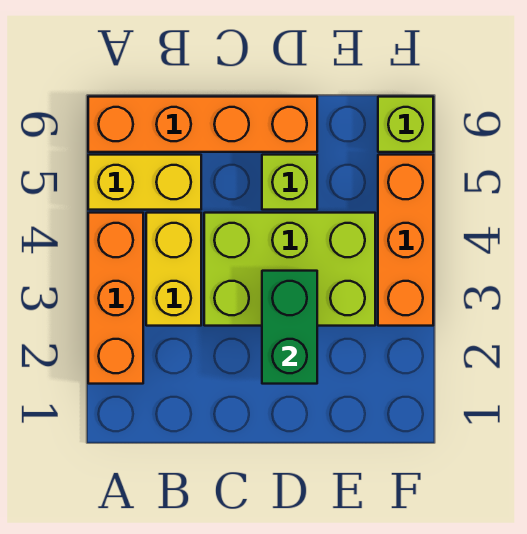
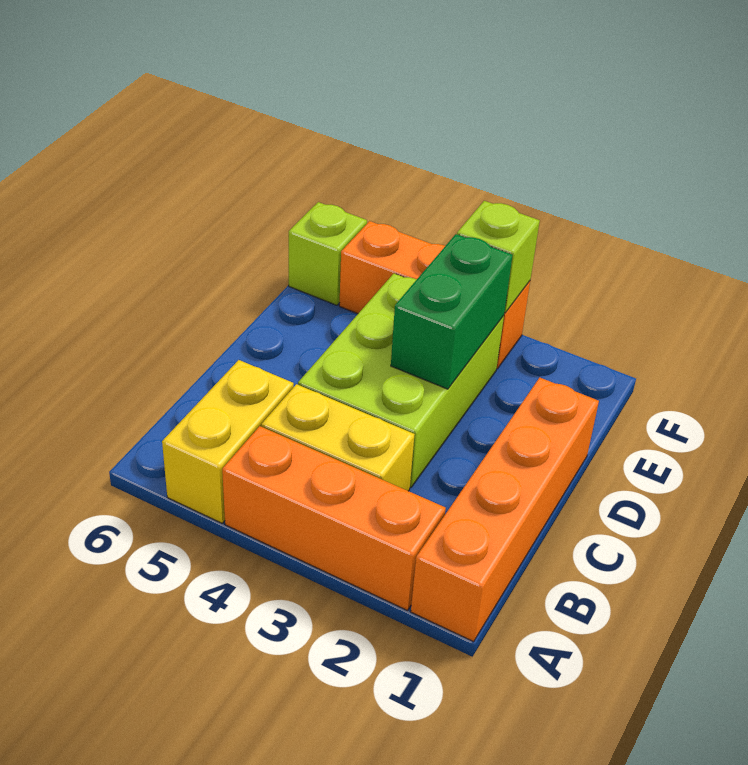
orange brick A6:D6 level 1 -> orange brick A1:D1 level 1
green brick D2:D3 level 2 -> green brick D3:E3 level 2
lime brick D5 level 1 -> lime brick F3 level 2

